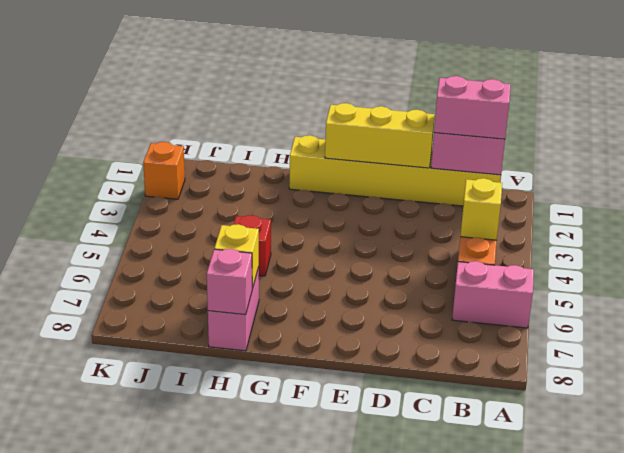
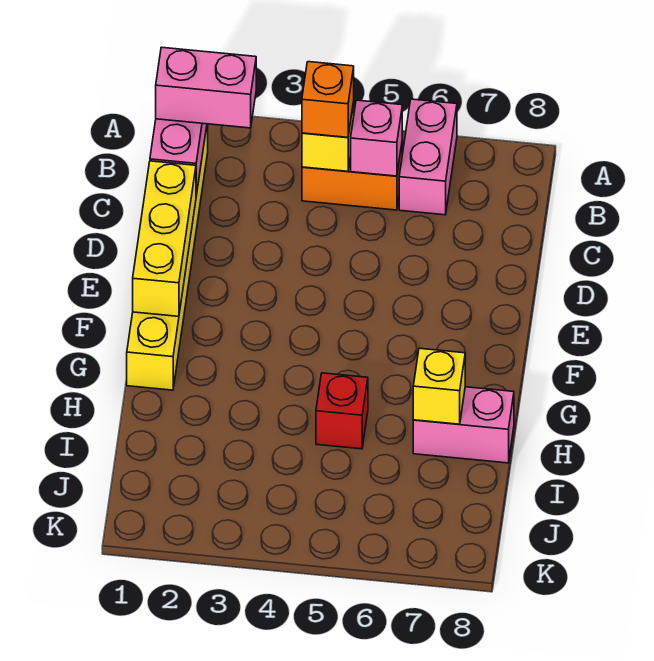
pink brick B1:C1 level 3 -> pink brick B1:B2 level 3
pink brick H8 level 2 -> pink brick B5 level 2
orange brick K2 level 1 -> orange brick B4 level 3

